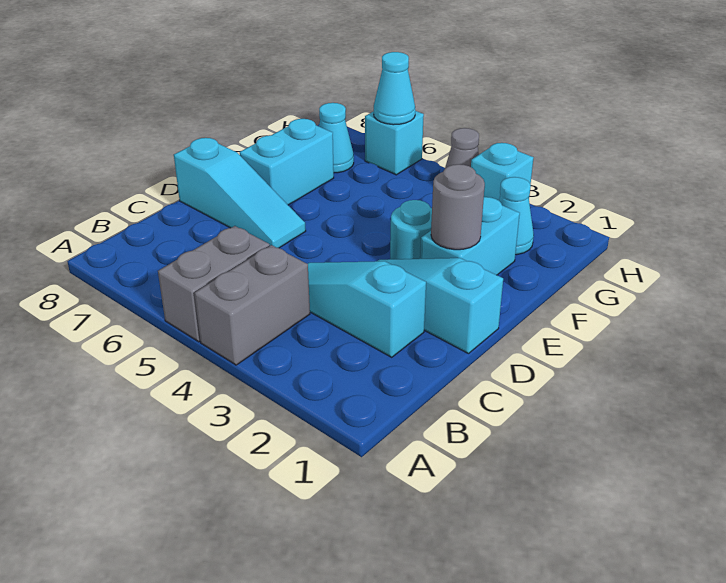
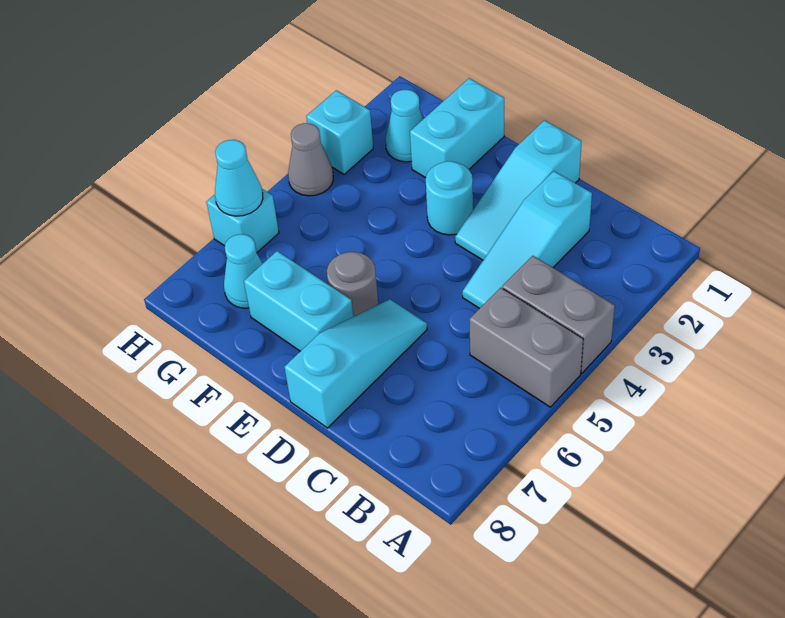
cyan brick E2:F2 level 1 -> cyan brick F1:F2 level 1
grey round brick E2 level 2 -> grey round brick E6 level 1

